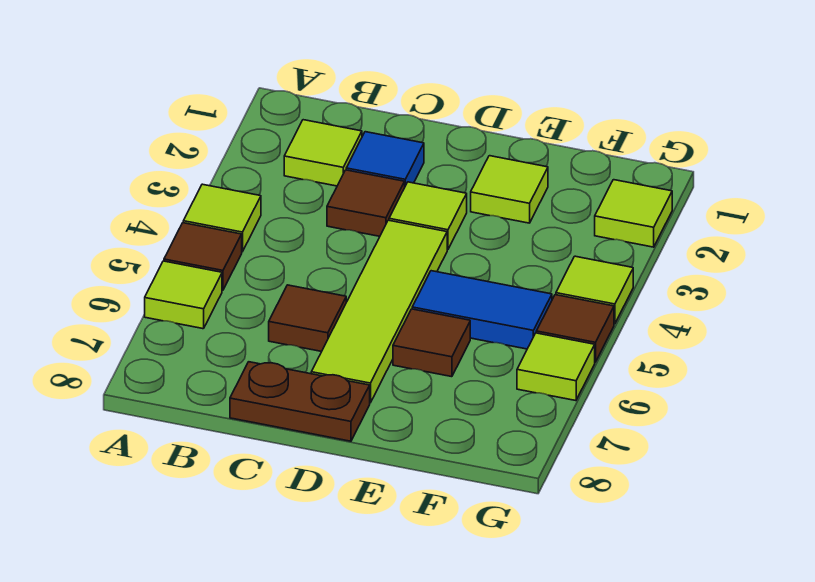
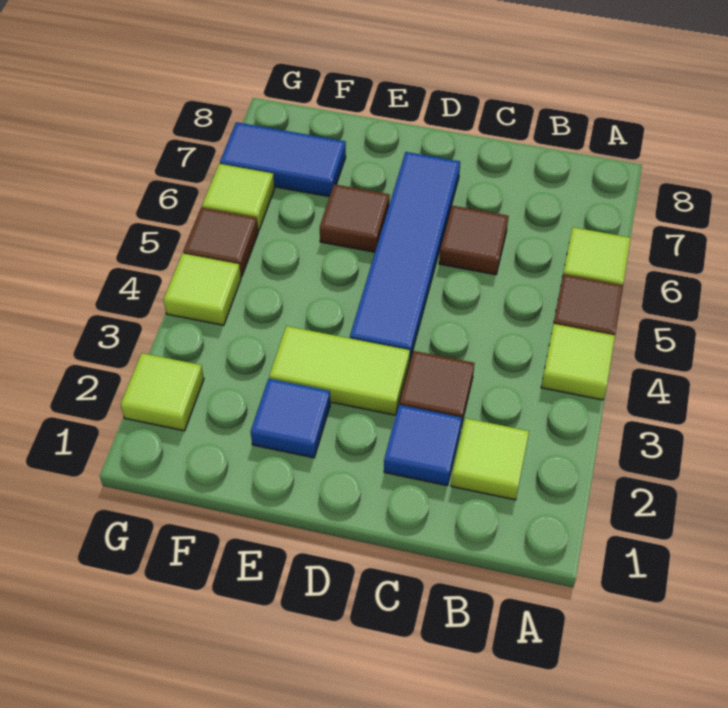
brown plate C8:D8 level 1 -> none
lime tile D3 level 1 -> lime tile D3:E3 level 1
lime tile D4:D7 level 1 -> blue tile D4:D7 level 1
lime tile E2 level 1 -> blue tile E2 level 1
blue tile E5:F5 level 1 -> blue tile F7:G7 level 1

